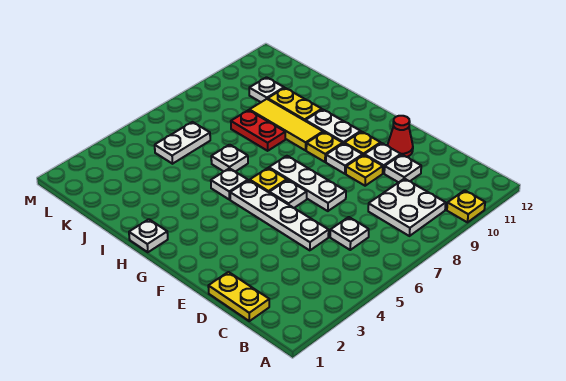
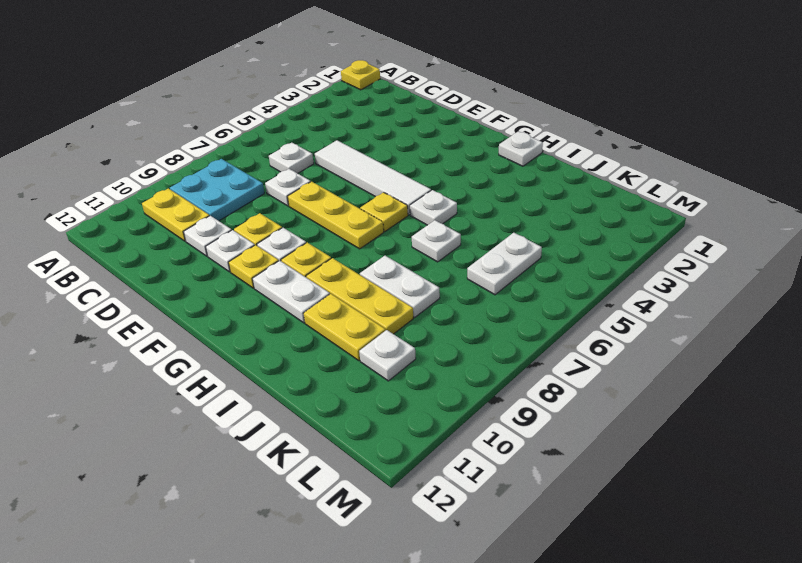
yellow plate A10 level 1 -> yellow plate A1 level 1
white plate B8:C9 level 1 -> cyan plate B8:C9 level 1
yellow plate C1:D1 level 1 -> yellow plate B10:C10 level 1
white plate D5:G5 level 1 -> white tile D5:G5 level 1
white plate E7:G7 level 1 -> yellow plate E7:G7 level 1
red cone E11 level 1 -> none
white plate F6 level 1 -> white plate D7 level 1
yellow tile H9:J9 level 1 -> yellow plate H9:J9 level 1
red plate I8:J8 level 1 -> white plate I8:J8 level 1

